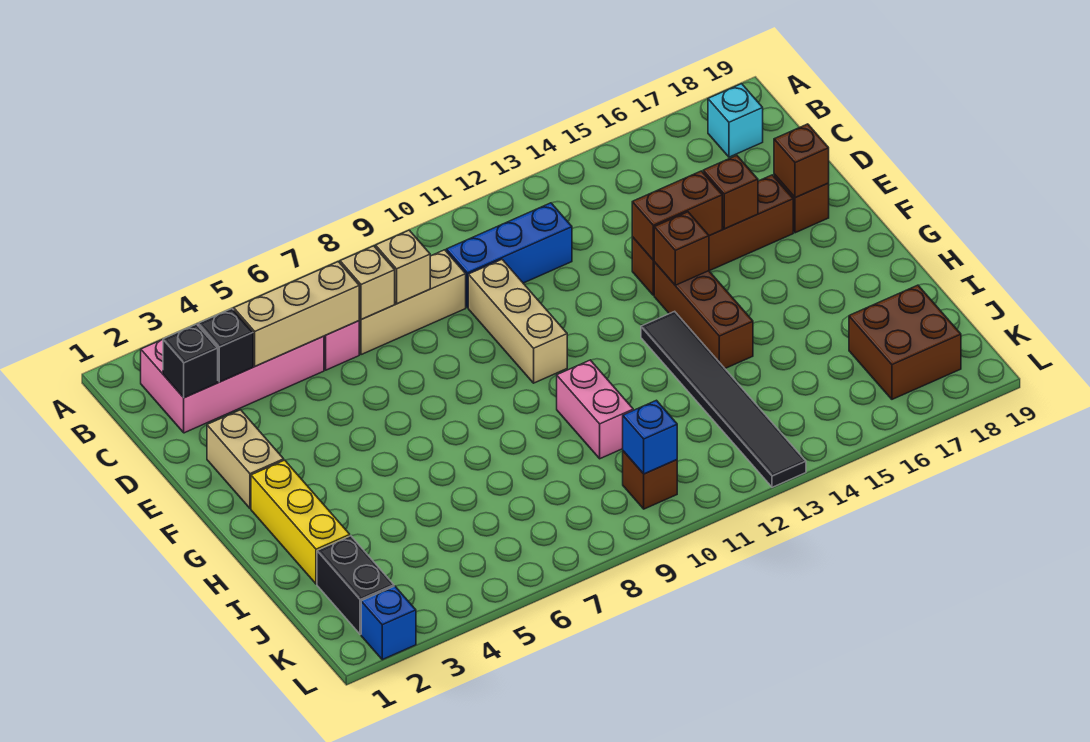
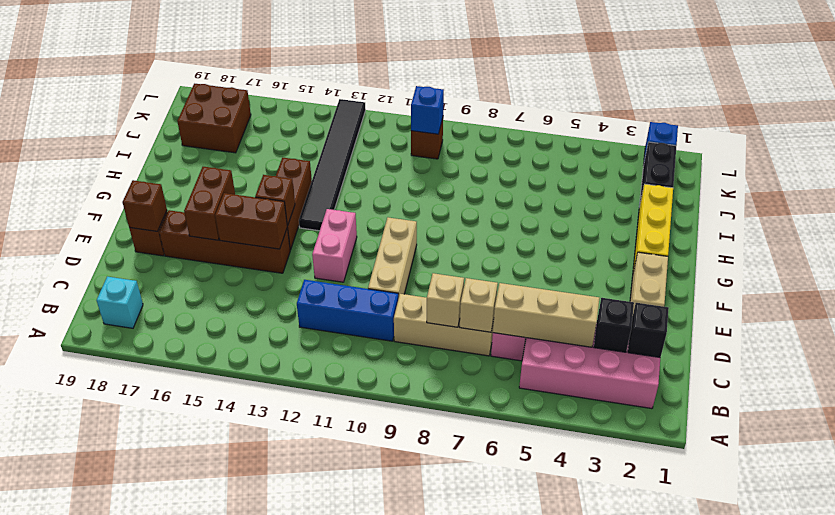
brown brick E16 level 2 -> brown brick E16:F16 level 2
pink brick H10:I10 level 1 -> pink brick E12:F12 level 1

